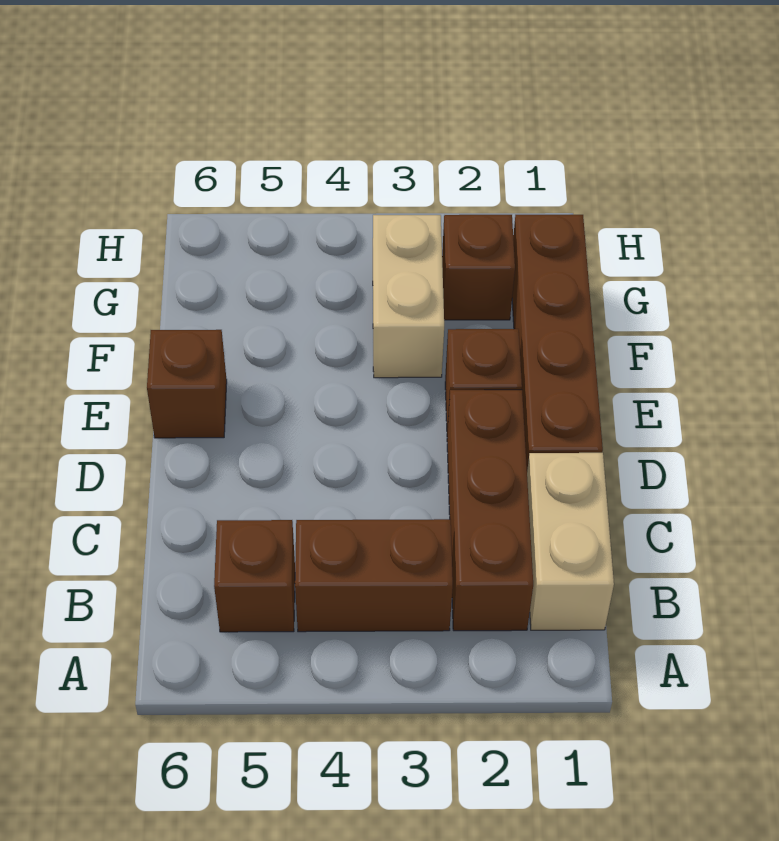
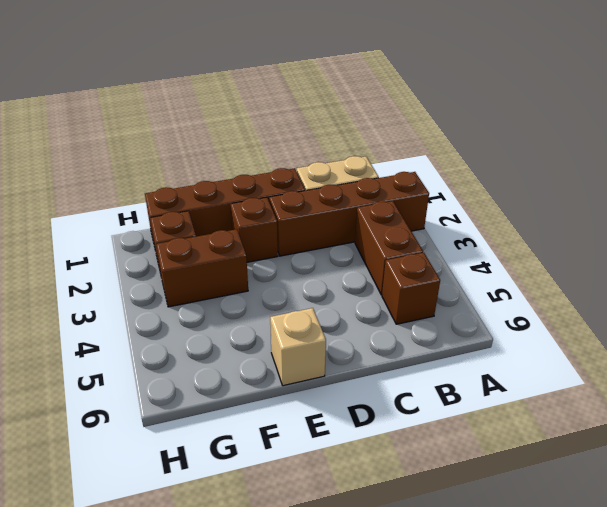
brown brick B2:D2 level 1 -> brown brick A2:D2 level 1
brown brick E6 level 1 -> tan brick E6 level 1
tan brick F3:G3 level 1 -> brown brick F3:G3 level 1

